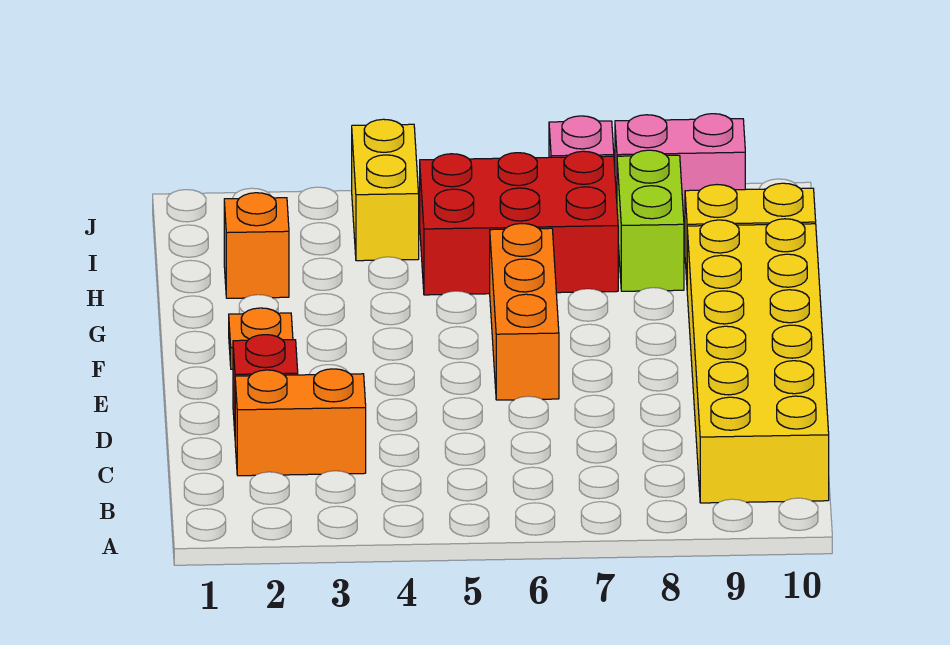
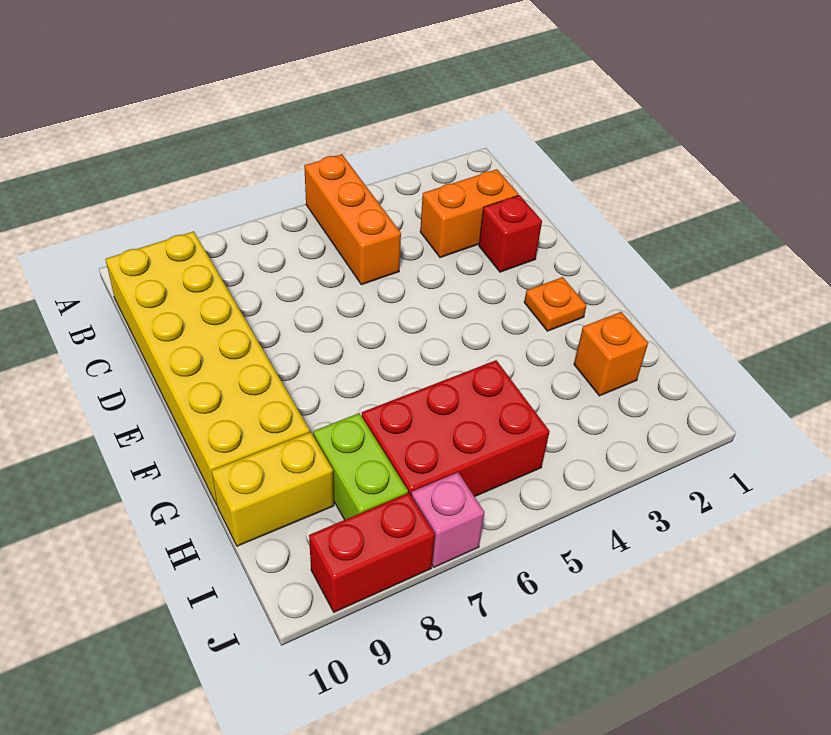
orange brick E6:G6 level 1 -> orange brick A5:C5 level 1
yellow brick I4:J4 level 1 -> none
pink brick J8:J9 level 1 -> red brick J8:J9 level 1

